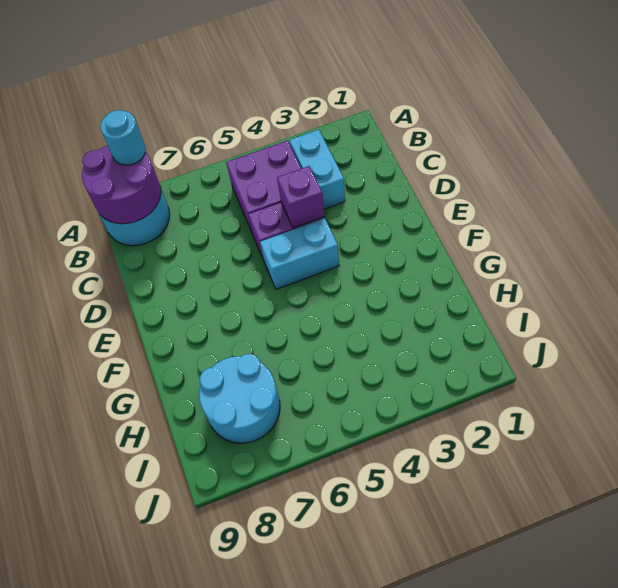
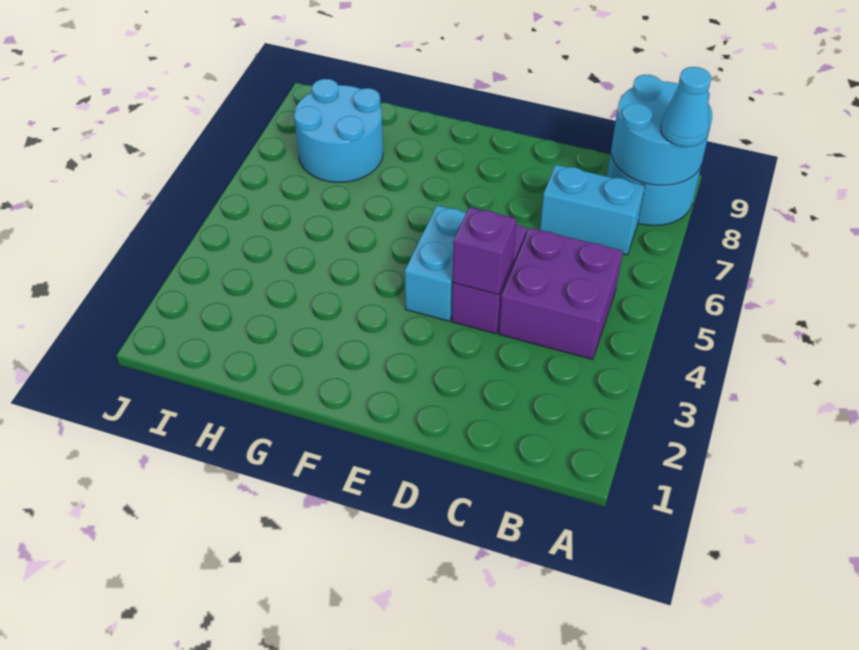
purple round brick A8:B9 level 2 -> cyan round brick A8:B9 level 2
cyan round brick A8 level 3 -> cyan cone A8 level 3
cyan brick B3:C3 level 1 -> cyan brick B7:C7 level 1

